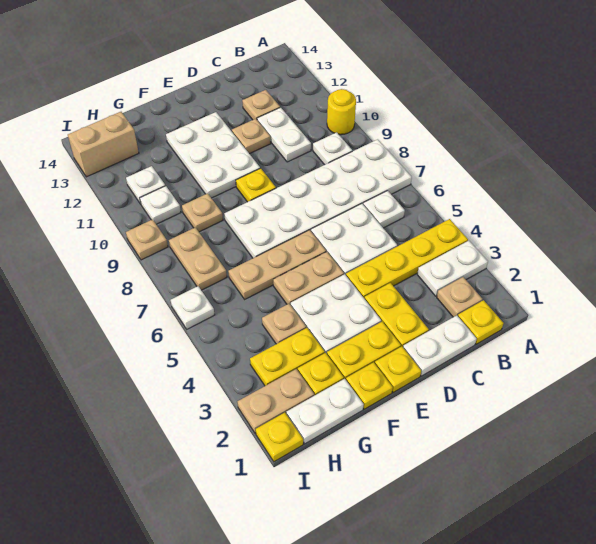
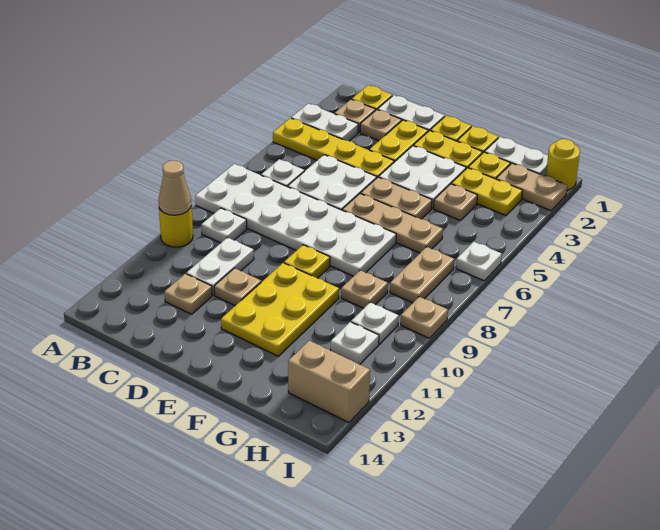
none -> tan cone A10 level 2
none -> tan plate C2 level 1
white plate E10:F12 level 1 -> yellow plate E10:F12 level 1
yellow plate I1 level 1 -> yellow round brick I1 level 1

